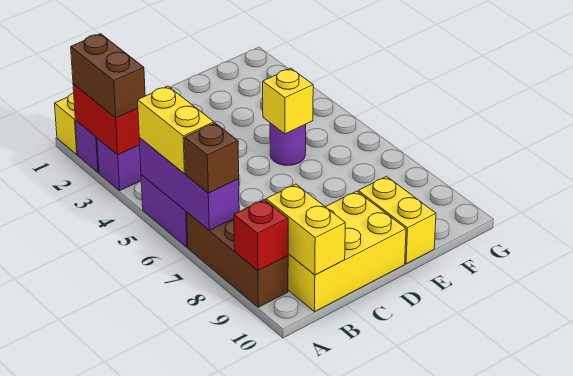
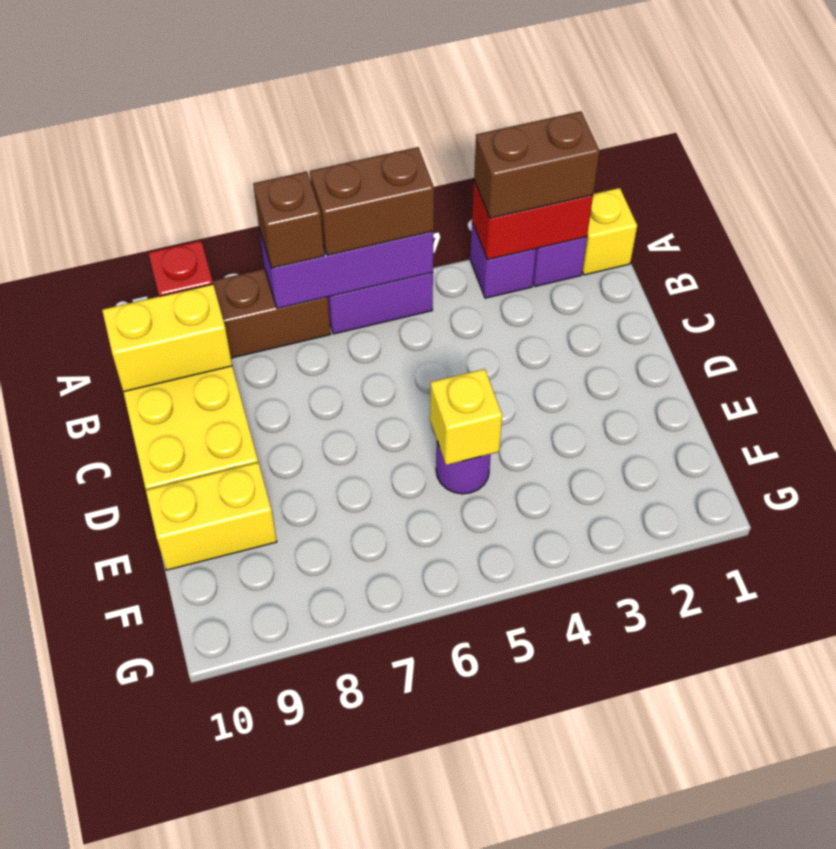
yellow brick A5:A6 level 3 -> brown brick A5:A6 level 3

